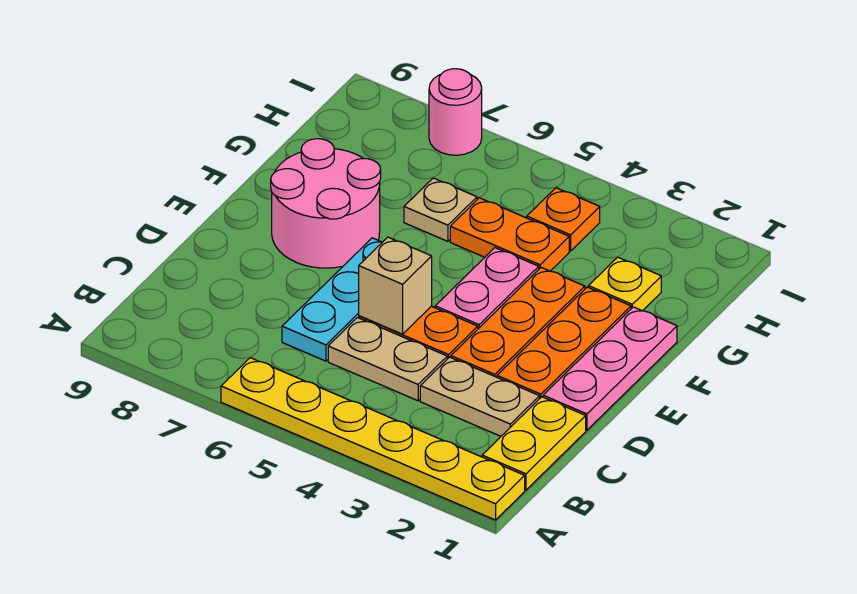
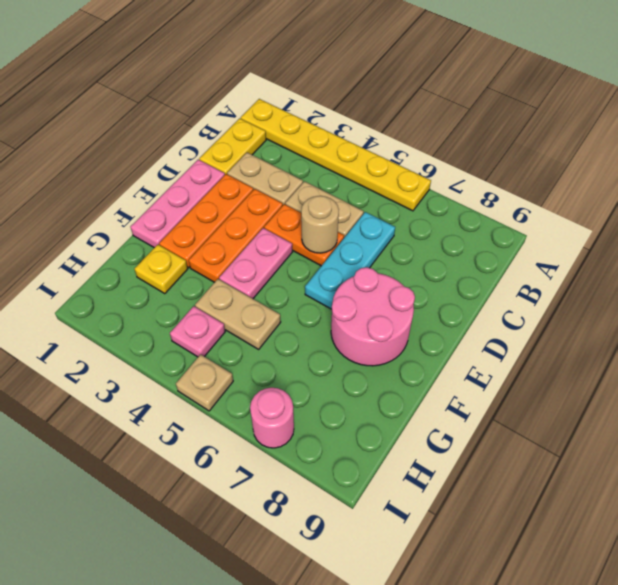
tan brick D5 level 2 -> tan round brick D5 level 2
orange plate G4:G5 level 1 -> tan plate G4:G5 level 1
tan plate G6 level 1 -> tan plate I5 level 1
orange plate H4 level 1 -> pink plate H4 level 1

